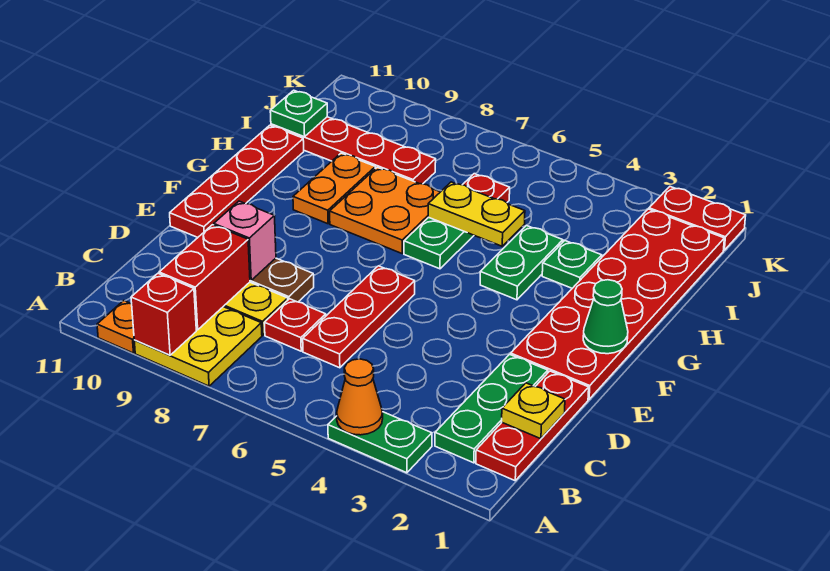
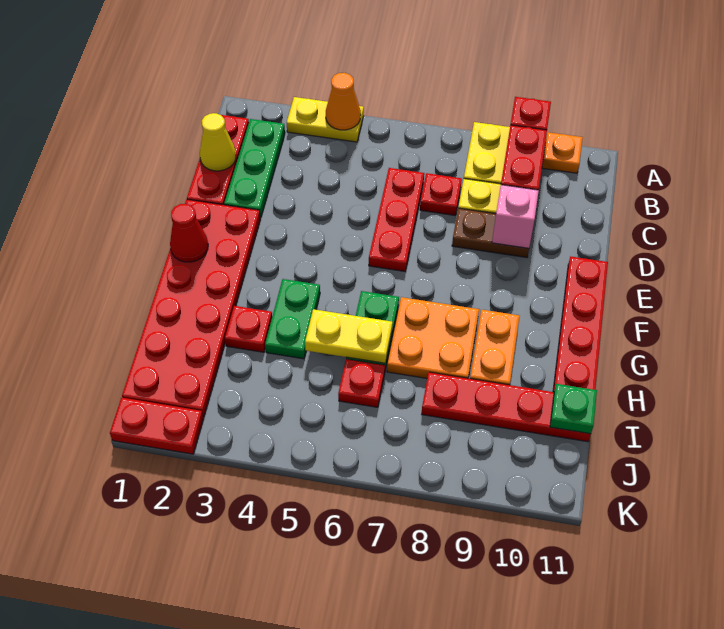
green plate A3:A4 level 1 -> yellow plate A3:A4 level 1
yellow plate C1 level 2 -> yellow cone C1 level 2
green cone F1 level 2 -> red cone F1 level 2
green plate H3 level 1 -> red plate H3 level 1

